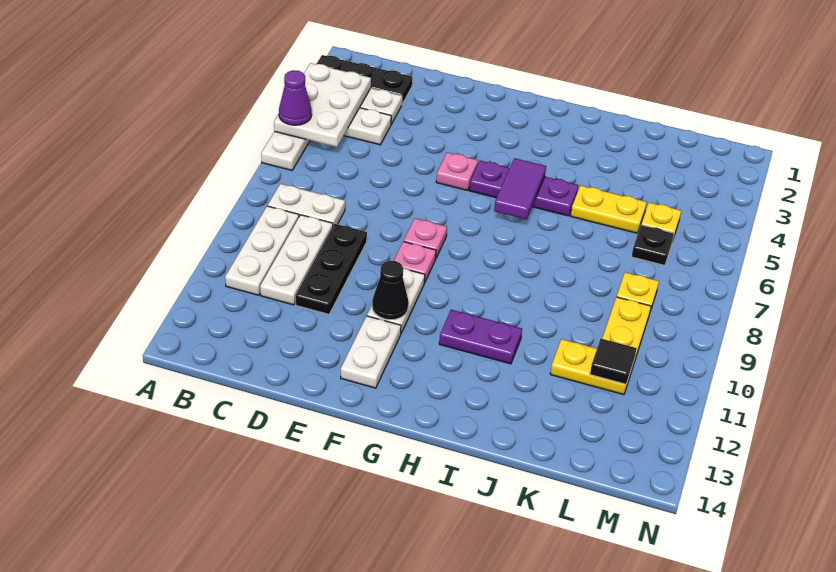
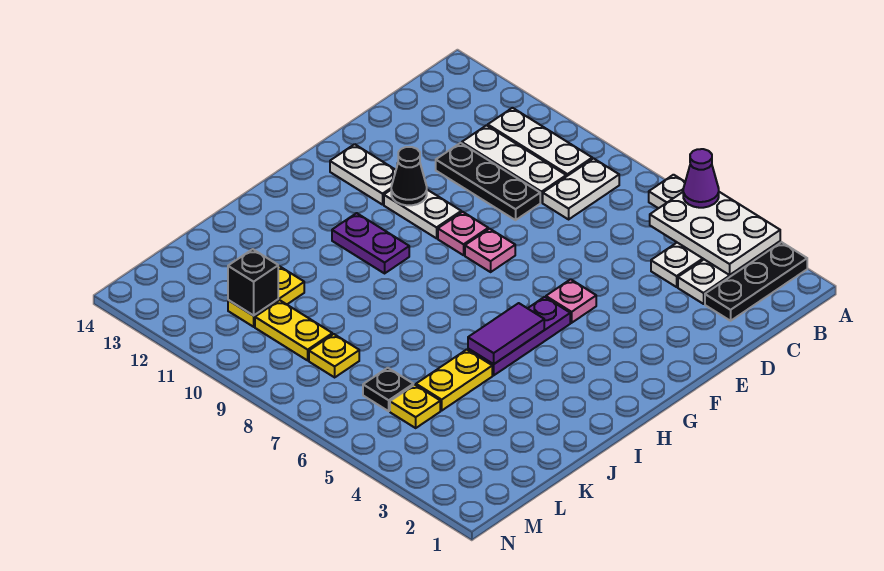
purple tile H5:H6 level 2 -> purple tile H5:I5 level 2
purple plate H11:I11 level 1 -> purple plate H10:H11 level 1
black tile L11 level 2 -> black brick L11 level 2

